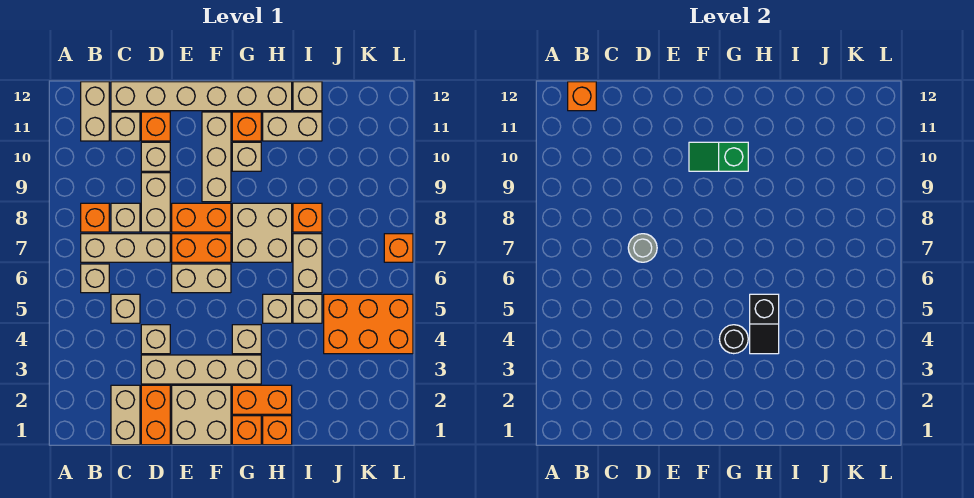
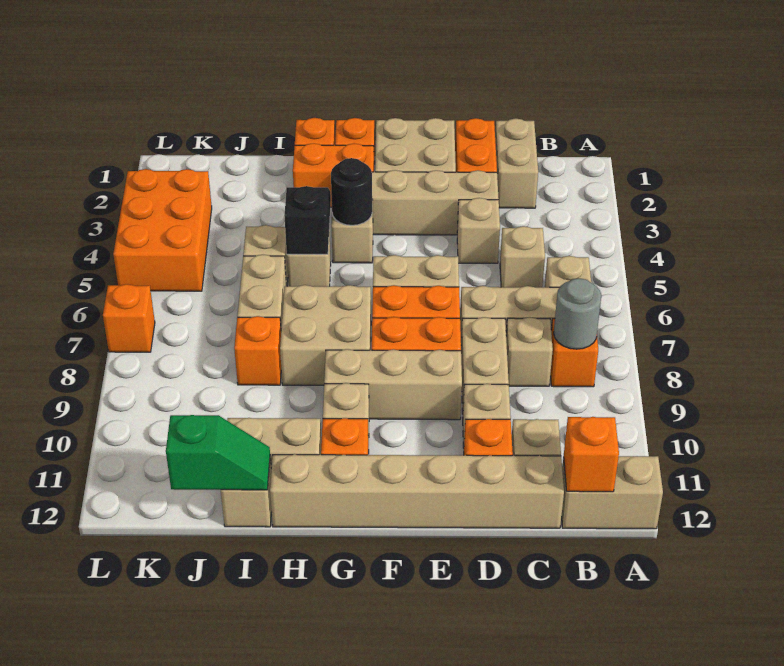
tan brick B11:B12 level 1 -> tan brick A12:B12 level 1
grey round brick D7 level 2 -> grey round brick B8 level 2
tan brick F9:F11 level 1 -> tan brick E9:G9 level 1
green slope F10:G10 level 2 top G -> green slope I12:J12 level 2 top J
orange brick J4:L5 level 1 -> orange brick K3:L5 level 1

